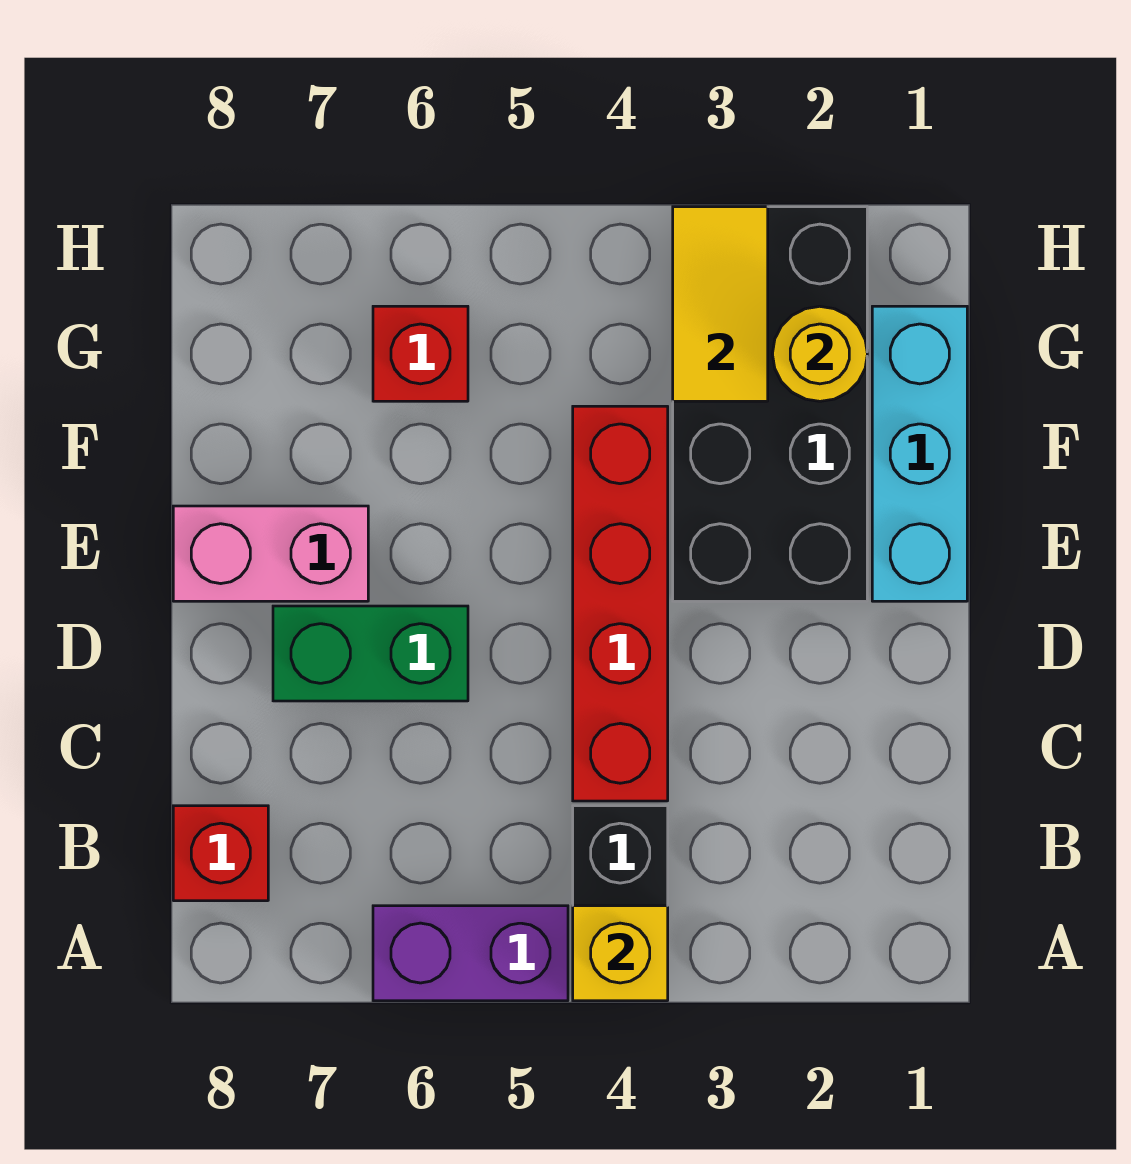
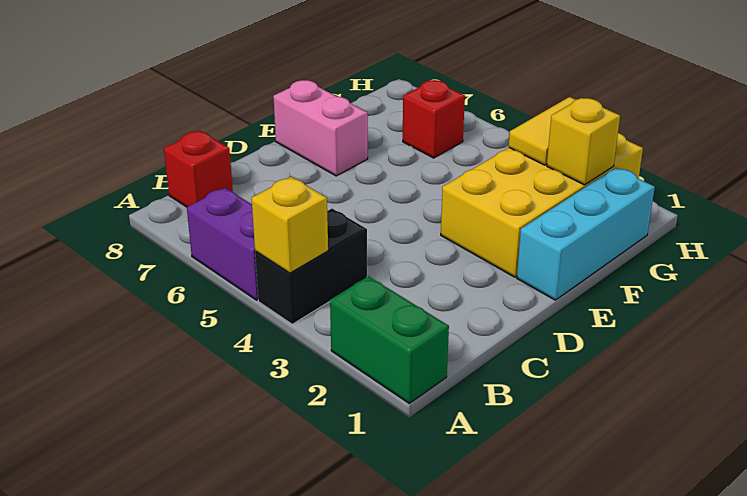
red brick C4:F4 level 1 -> none
green brick D6:D7 level 1 -> green brick A1:A2 level 1
black brick E2:H3 level 1 -> yellow brick E2:H3 level 1
yellow round brick G2 level 2 -> yellow brick G2 level 2

